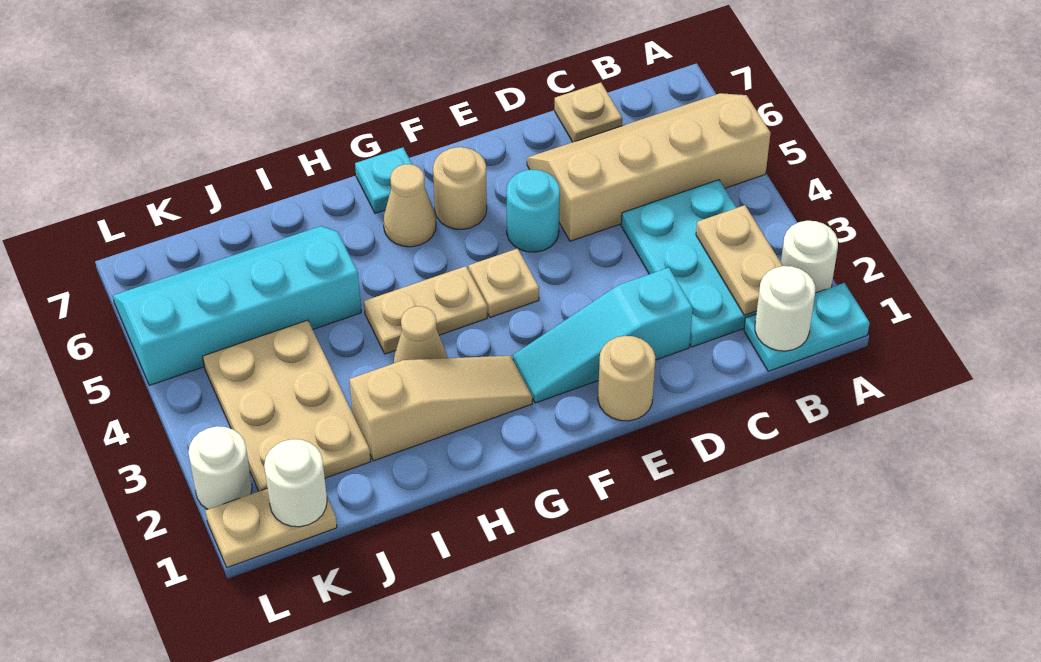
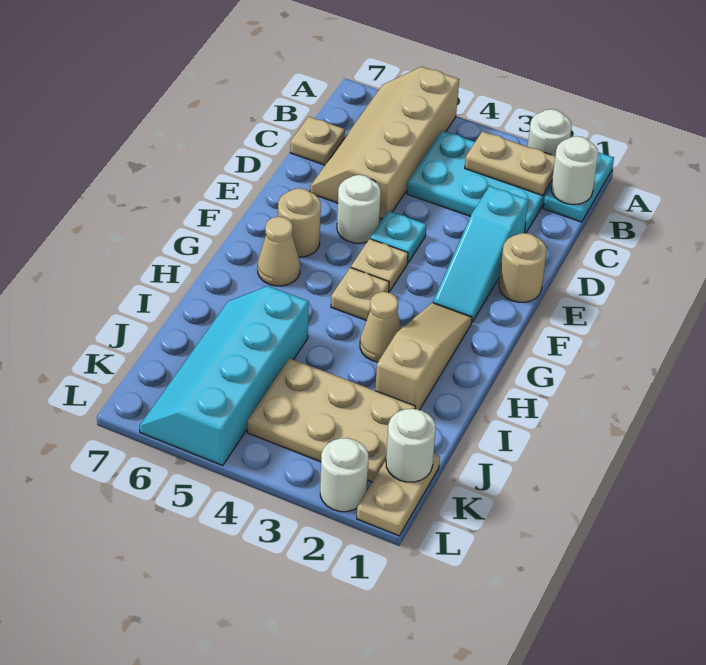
cyan round brick E5 level 1 -> white round brick E5 level 1
tan plate G4:H4 level 1 -> tan plate G4 level 1
cyan plate G7 level 1 -> cyan plate E4 level 1

